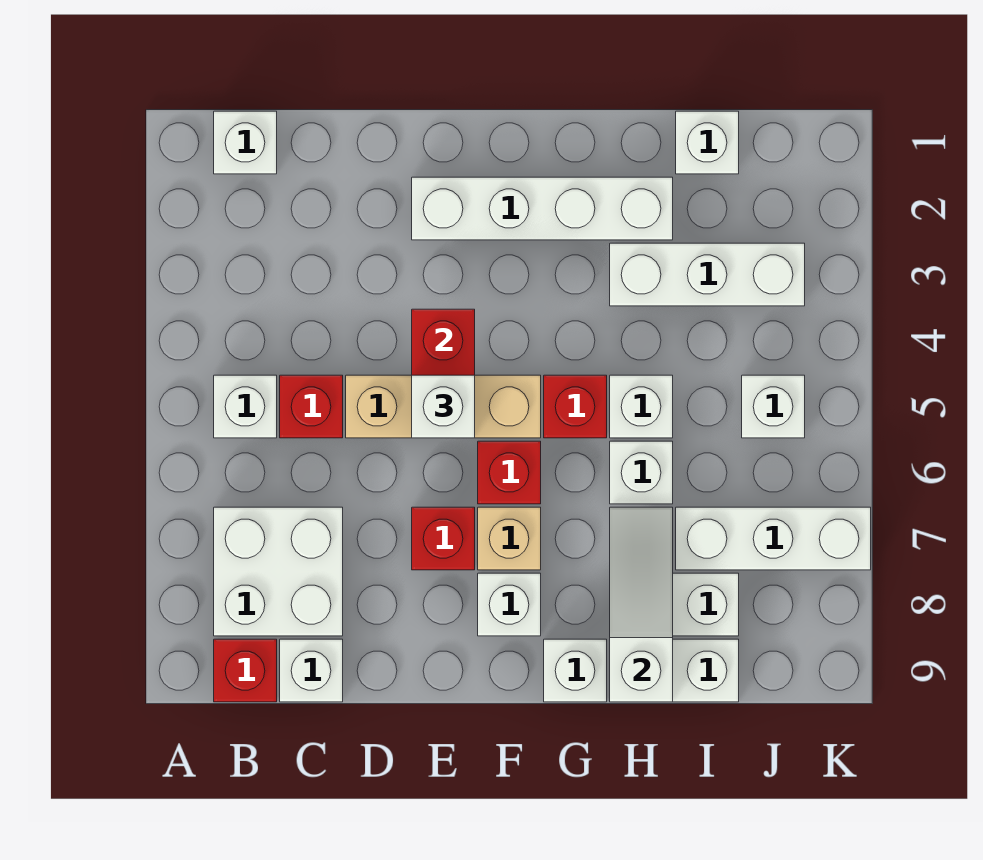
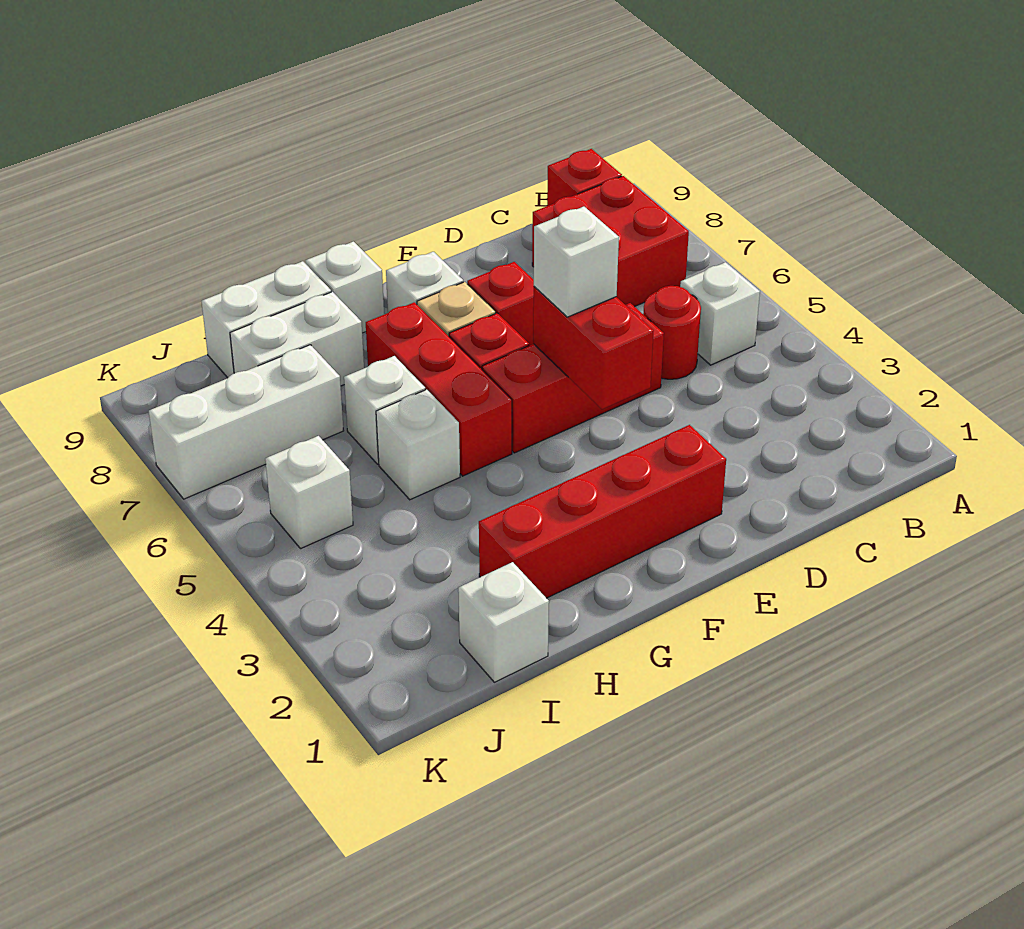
white brick B1 level 1 -> none
white brick B7:C8 level 1 -> red brick B7:C8 level 1
red brick C5 level 1 -> red round brick C5 level 1
white brick C9 level 1 -> none
tan brick D5:F5 level 1 -> red brick D5:F5 level 1
white brick E2:H2 level 1 -> red brick E2:H2 level 1
red brick G5 level 1 -> red brick G5:G7 level 1
white brick H3:J3 level 1 -> none
white slope H7:H9 level 2 top 9 -> none

